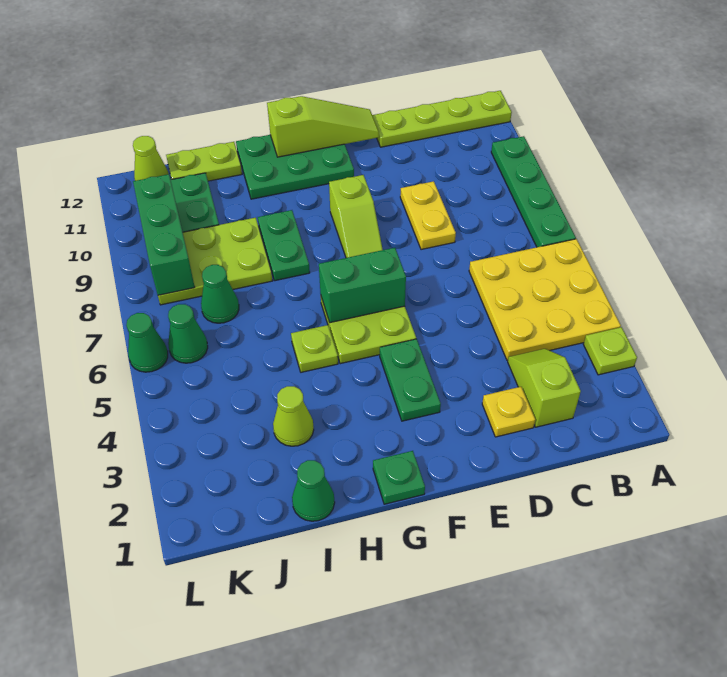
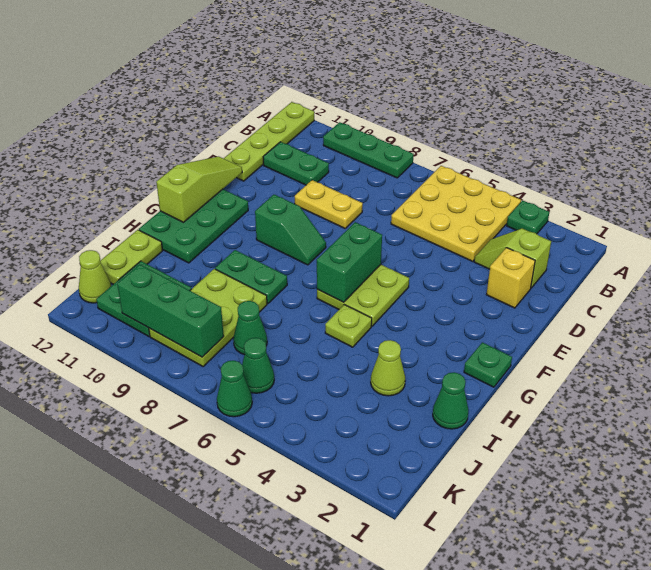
lime plate A3 level 1 -> green plate A3 level 1
green plate A7:A10 level 1 -> green plate A8:A10 level 1
yellow plate D2 level 1 -> yellow brick D2 level 1
green plate F3:F4 level 1 -> green plate C10:C11 level 1
lime slope F8:F9 level 1 top 9 -> green slope F8:F9 level 1 top 9

